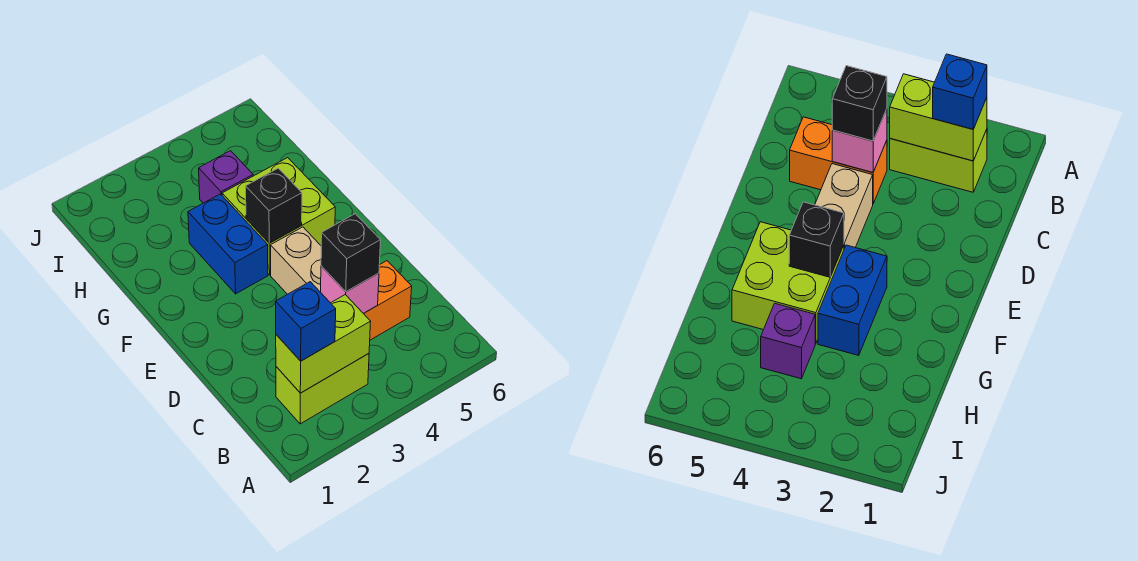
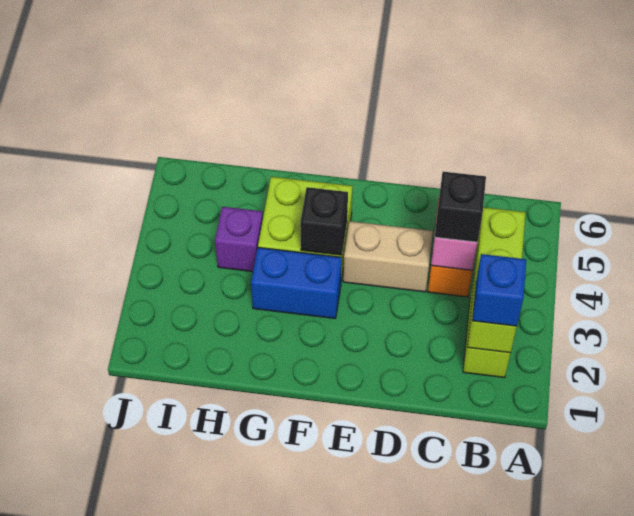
lime brick B2:B3 level 2 -> lime brick B2:B4 level 2

